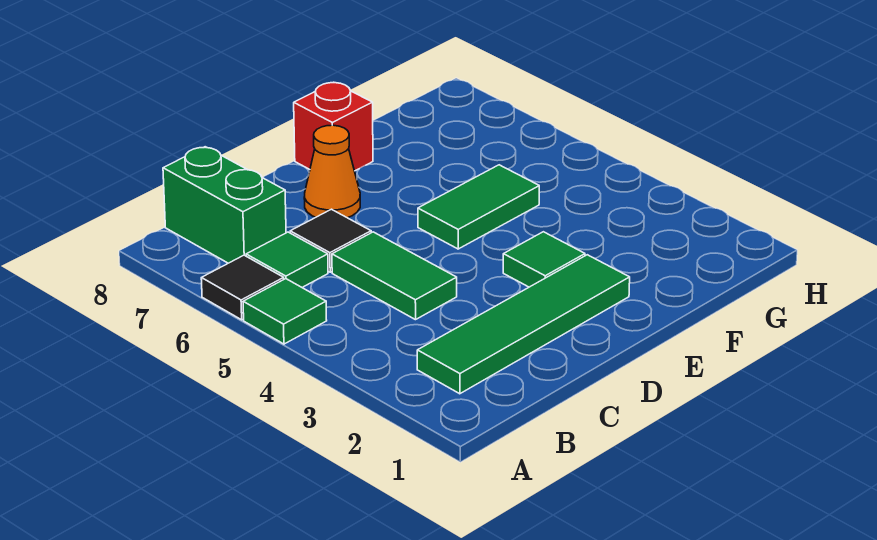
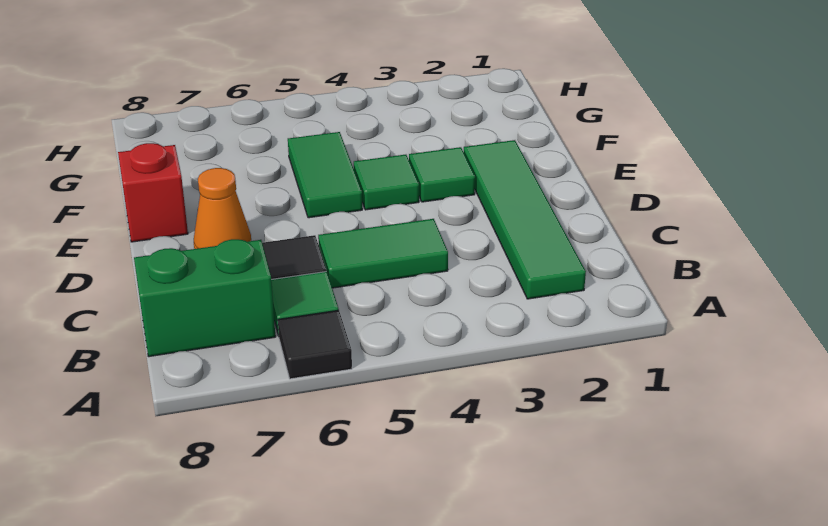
green tile A5 level 1 -> green tile E4 level 1

